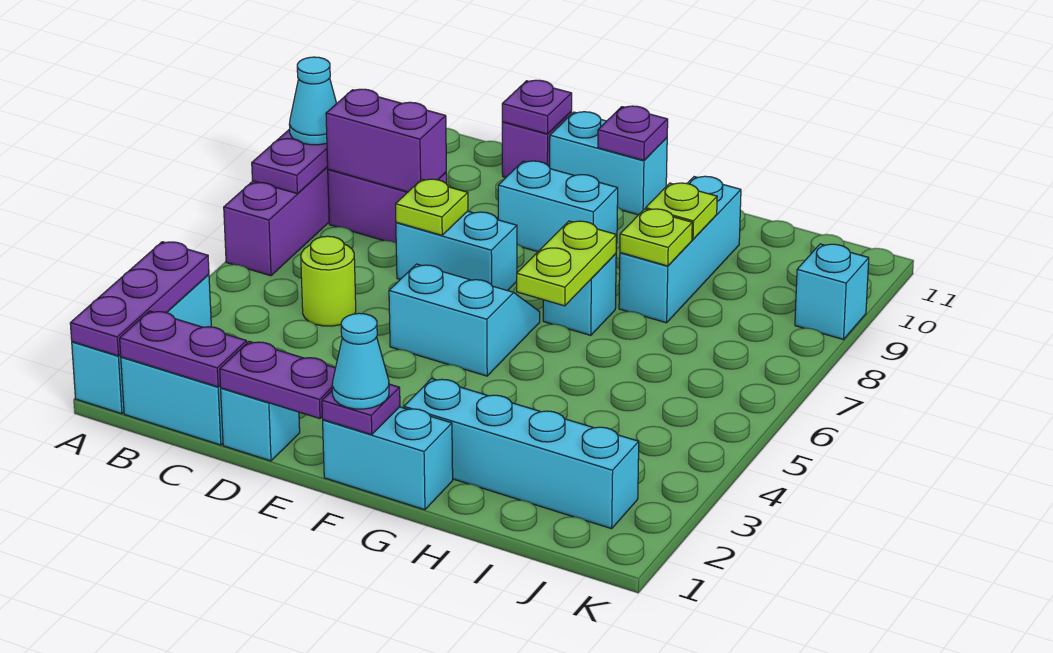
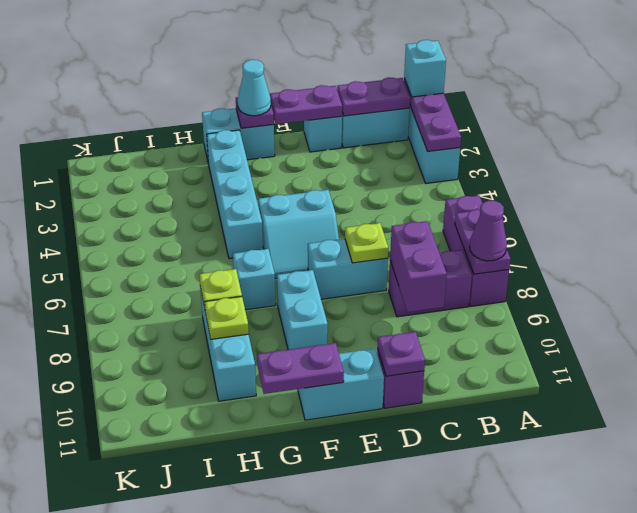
cyan cone A8 level 3 -> purple cone A8 level 3
purple brick B8:C8 level 2 -> purple brick C8:C9 level 2
lime round brick C5 level 1 -> none
cyan brick E9:F9 level 1 -> cyan brick F8:F9 level 1
purple plate F11 level 2 -> purple plate F11:G11 level 2
cyan brick G2:J2 level 1 -> cyan brick G2:G5 level 1
lime plate G6:G7 level 2 -> none
cyan brick K9 level 1 -> cyan brick A1 level 3

